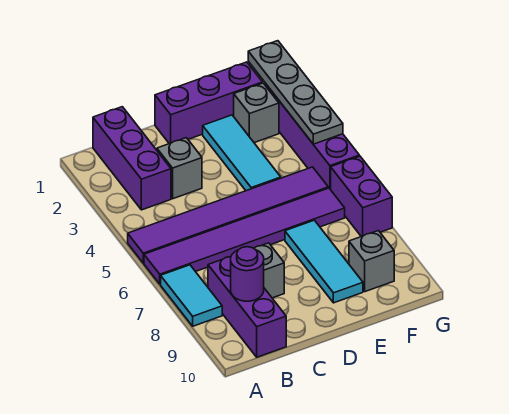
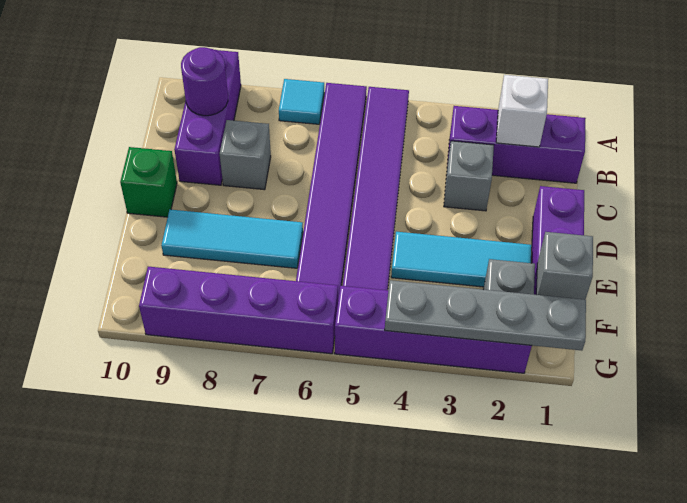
cyan tile A7:A8 level 1 -> cyan tile A7 level 1
none -> white brick B2 level 2
purple brick B8:B10 level 1 -> purple brick A9:C9 level 1
none -> green brick D10 level 1
grey brick F9 level 1 -> grey brick F1 level 2
purple brick G6:G7 level 1 -> purple brick G6:G9 level 1

